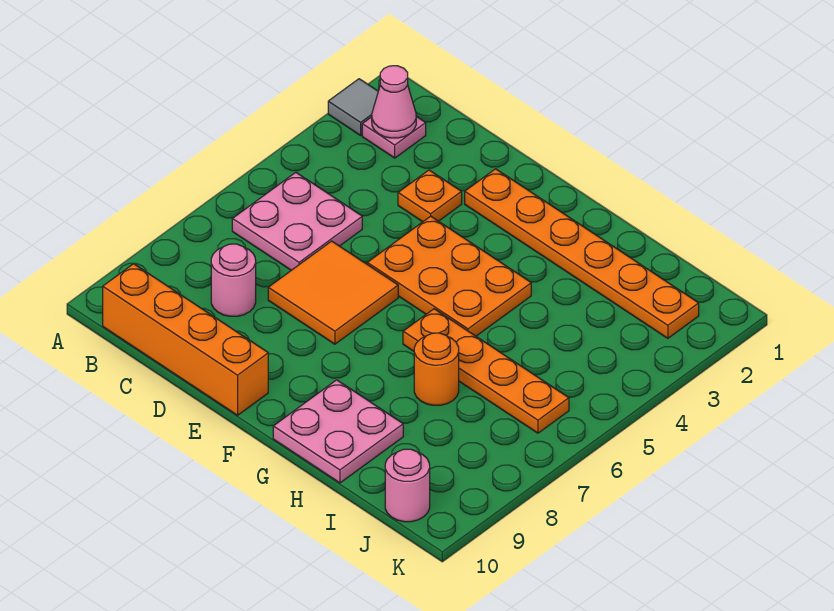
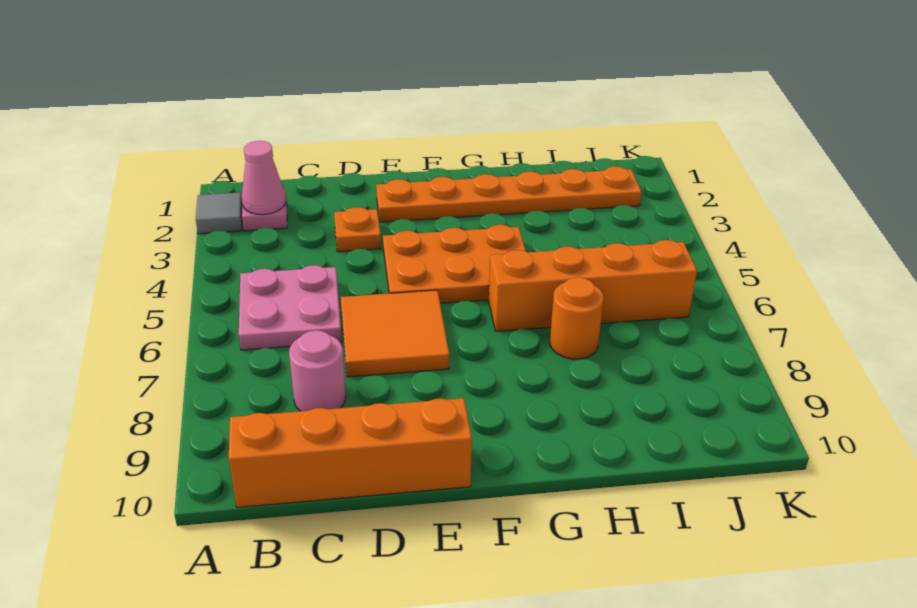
orange plate G6:J6 level 1 -> orange brick G6:J6 level 1
pink plate G9:H10 level 1 -> none
pink round brick J10 level 1 -> none

